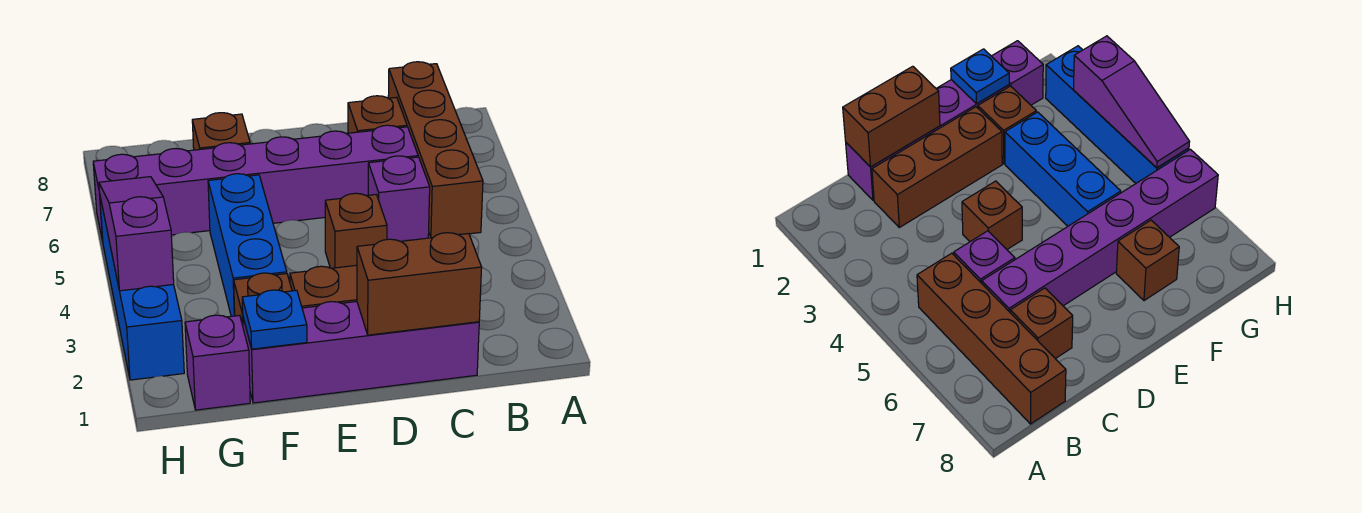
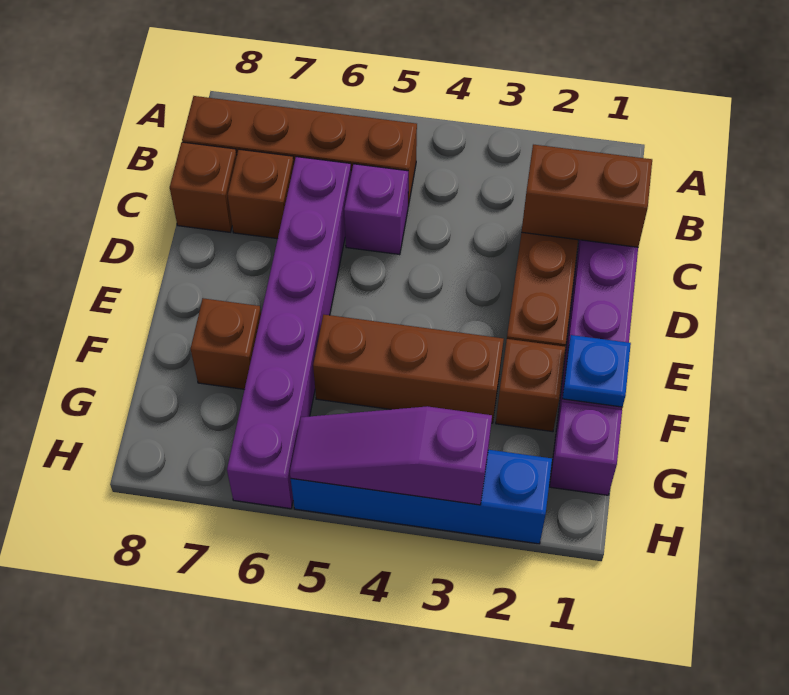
brown brick C1:D1 level 2 -> brown brick C1:C2 level 2
brown brick D4 level 1 -> brown brick C8 level 1
blue brick F3:F5 level 1 -> brown brick F3:F5 level 1

